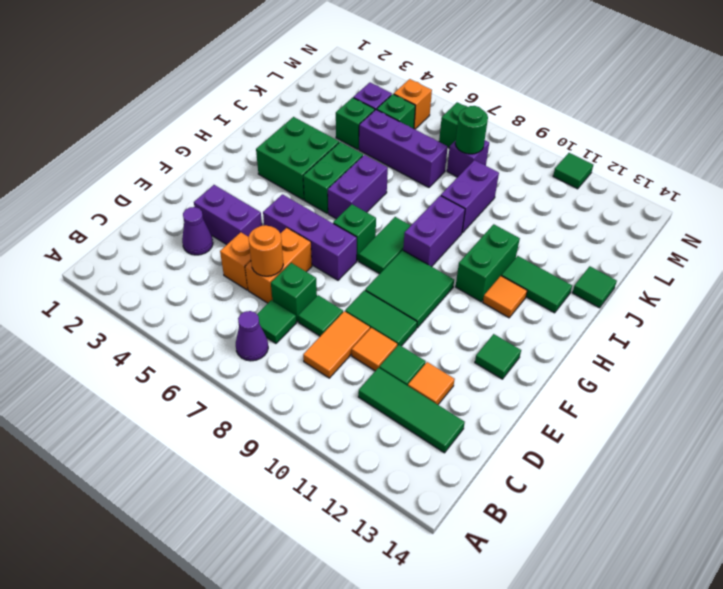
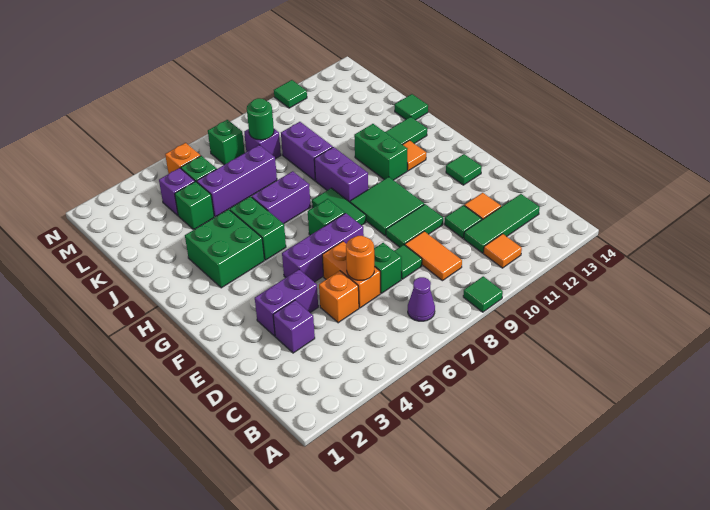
green tile C7 level 1 -> green tile A9 level 1
purple cone D3 level 1 -> purple brick D3 level 1
orange tile D10 level 1 -> orange tile B11 level 1
purple brick H6:I6 level 1 -> purple brick I6:I7 level 1

